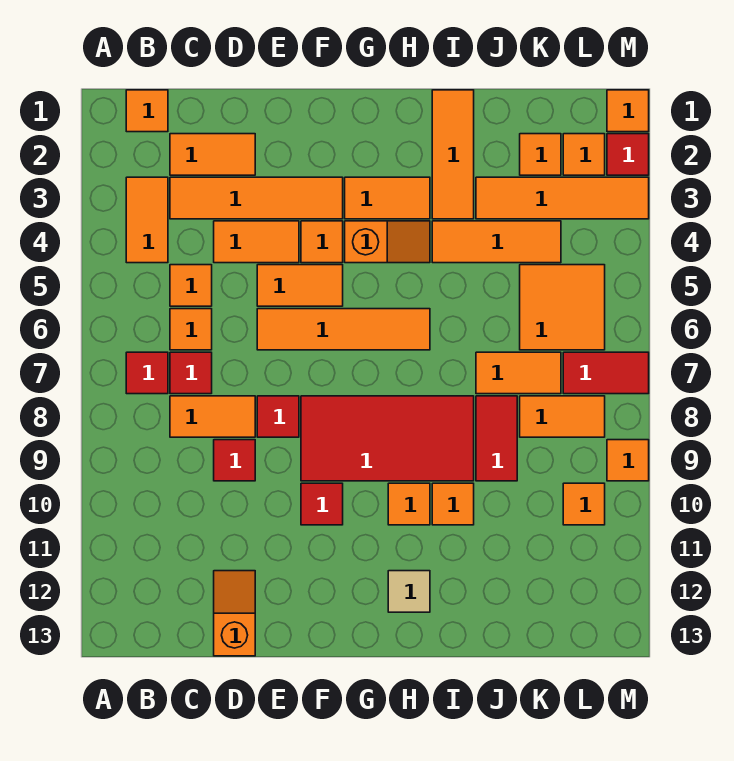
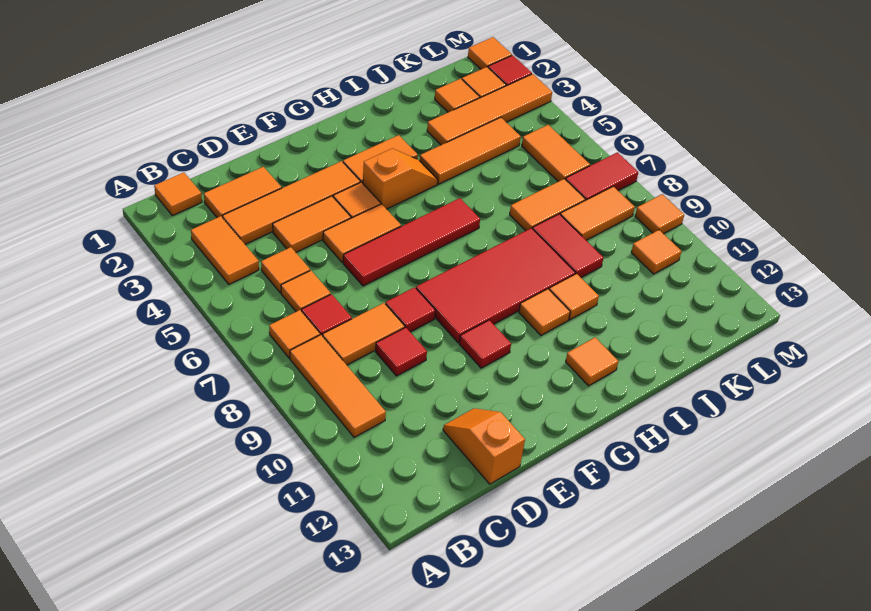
red tile B7 level 1 -> orange tile B7 level 1
orange tile E6:H6 level 1 -> red tile E6:H6 level 1
tan tile H12 level 1 -> orange tile H12 level 1
orange tile I1:I3 level 1 -> orange tile B8:B10 level 1
orange tile K5:L6 level 1 -> orange tile L5:L6 level 1

